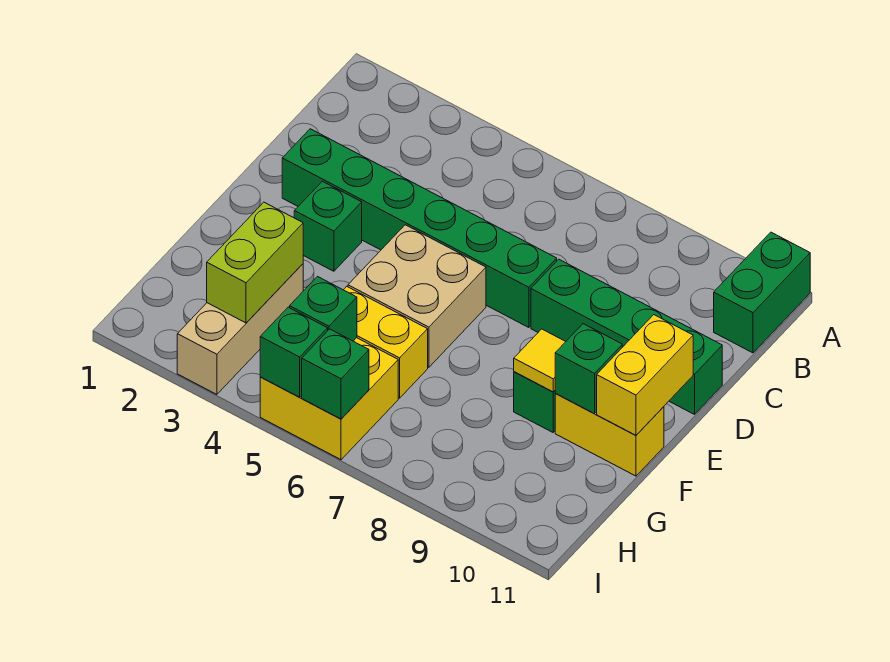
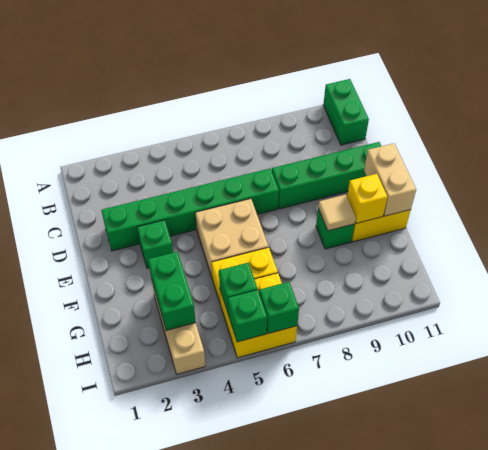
yellow brick E11:F11 level 2 -> tan brick E11:F11 level 2
yellow tile F9 level 2 -> tan tile F9 level 2
green brick F10 level 2 -> yellow brick F10 level 2
lime brick G3:H3 level 2 -> green brick G3:H3 level 2

